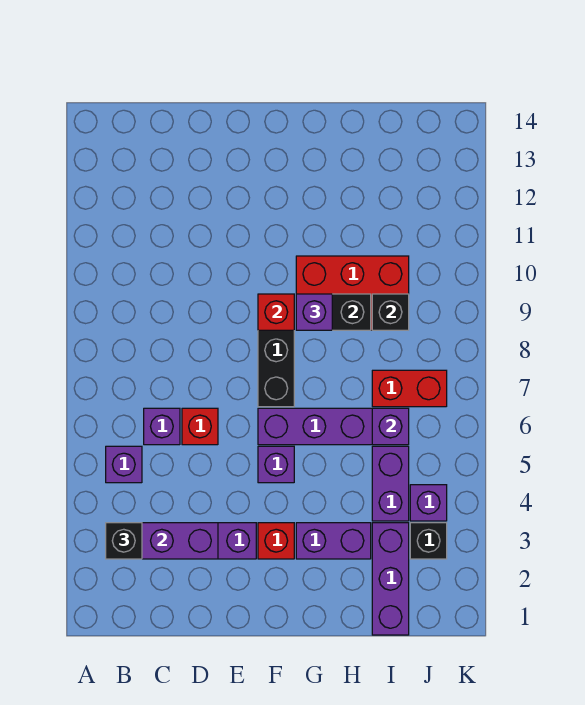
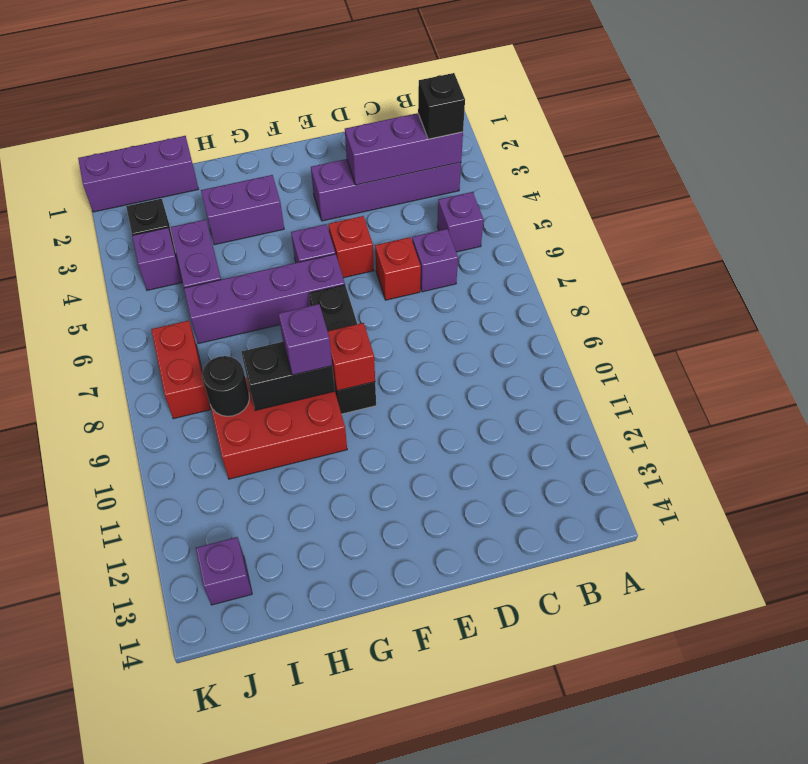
red brick F3 level 1 -> red brick E5 level 1
purple brick I1:I3 level 1 -> purple brick I1:K1 level 1
purple brick I6 level 2 -> purple brick J13 level 1
red brick I7:J7 level 1 -> red brick J7:J8 level 1
black brick I9 level 2 -> black round brick I9 level 2

